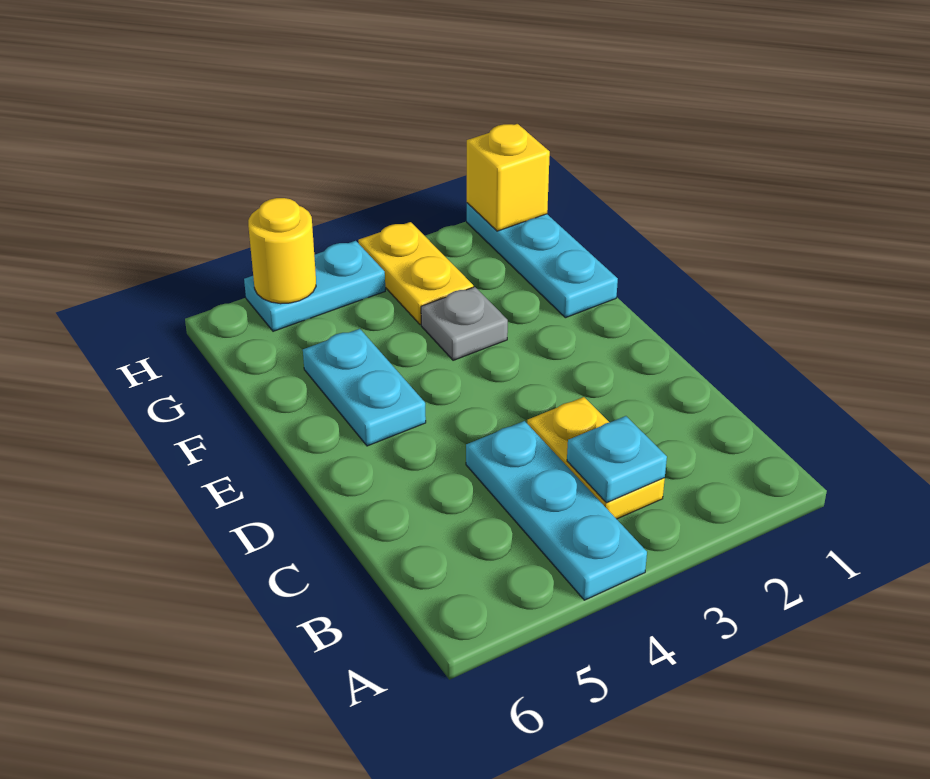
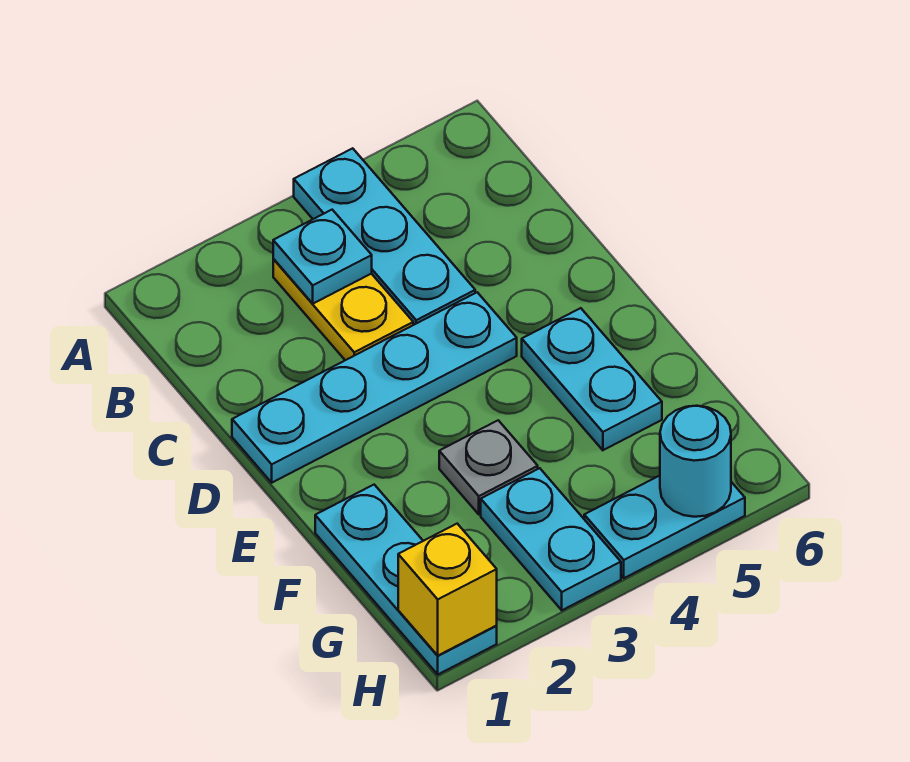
none -> cyan plate D1:D4 level 1
yellow plate G3:H3 level 1 -> cyan plate G3:H3 level 1
yellow round brick H5 level 2 -> cyan round brick H5 level 2

